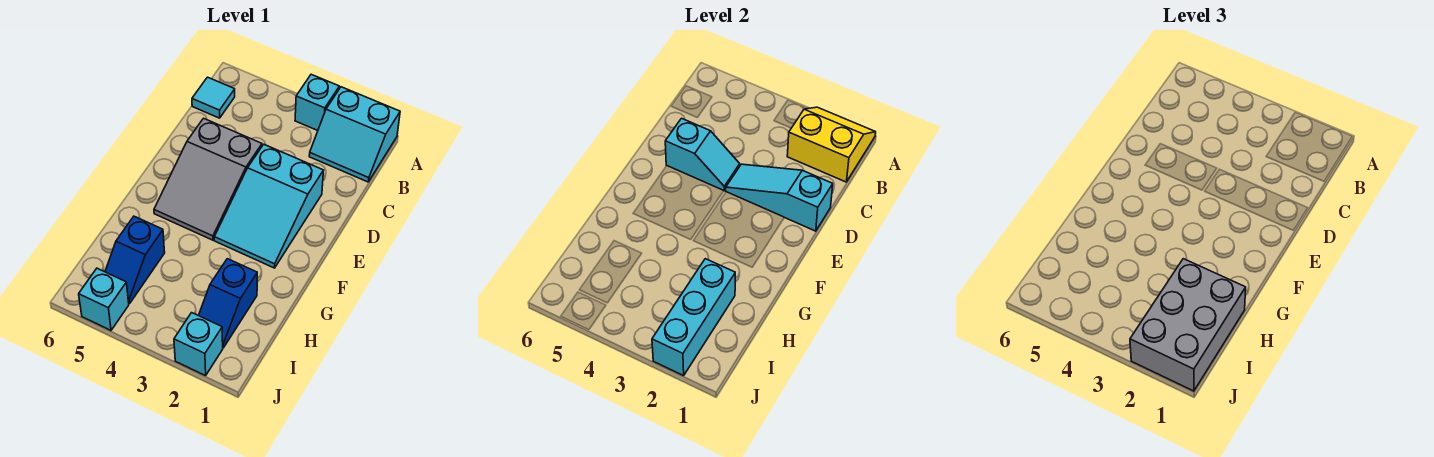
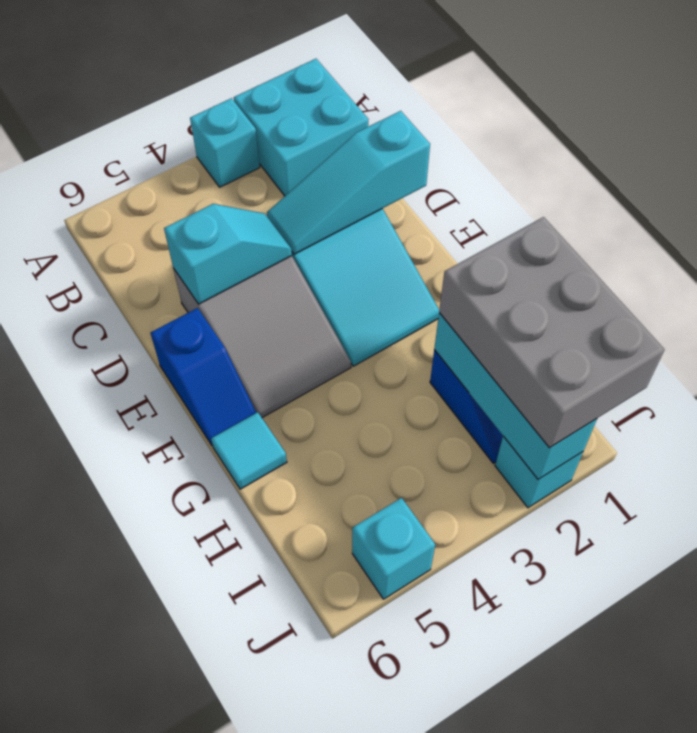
cyan slope A1:B2 level 1 top A -> cyan brick A1:B2 level 1
yellow slope A1:B2 level 2 top B -> none
cyan tile B6 level 1 -> cyan tile G6 level 1
blue slope H5:I5 level 1 top H -> blue slope E6:F6 level 1 top E

